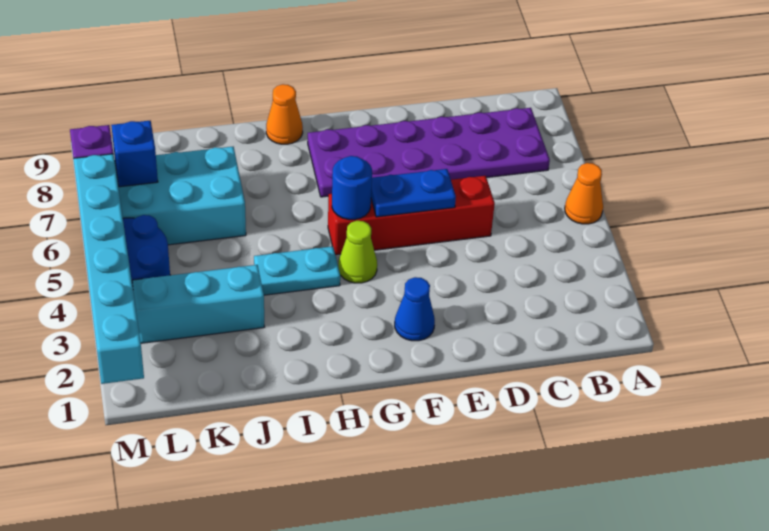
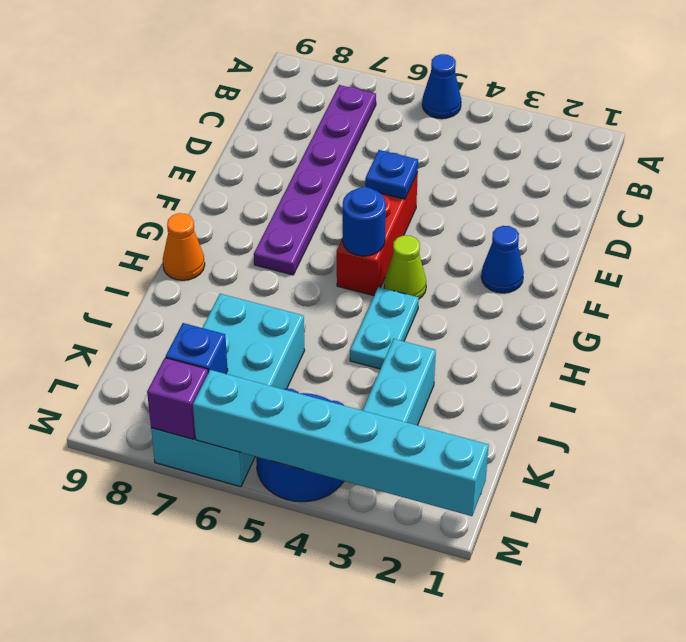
orange cone A5 level 1 -> blue cone A5 level 1
purple plate B7:G8 level 1 -> purple plate B7:G7 level 1
red brick D5:G5 level 1 -> red brick E5:G5 level 1
blue plate E5:F5 level 2 -> blue plate E5 level 2

